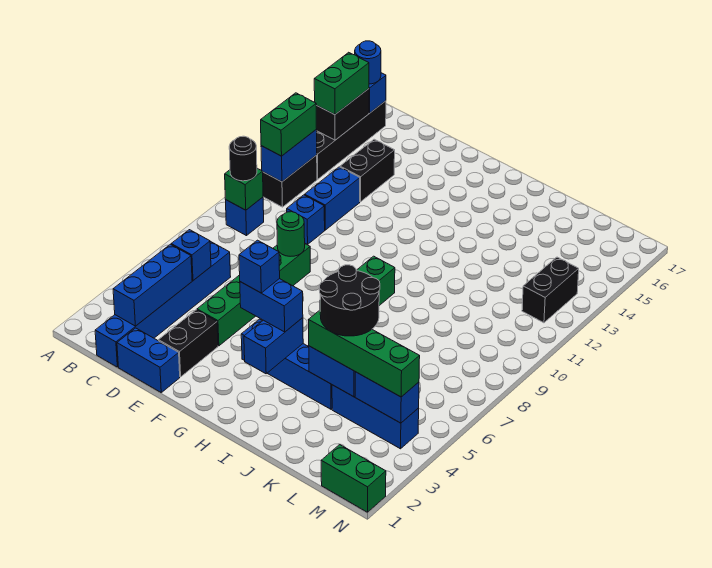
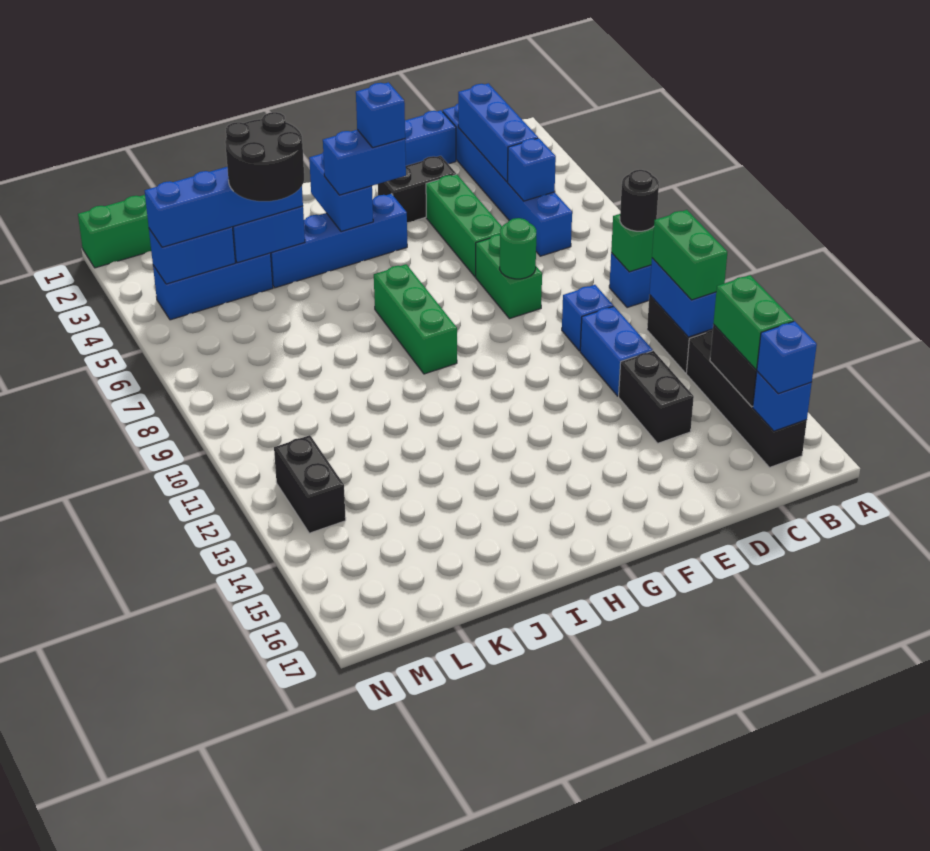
blue round brick B16 level 3 -> blue brick B16 level 3
black brick E2:E3 level 1 -> black brick E3:F3 level 1
green brick J4:M4 level 3 -> blue brick J4:M4 level 3

